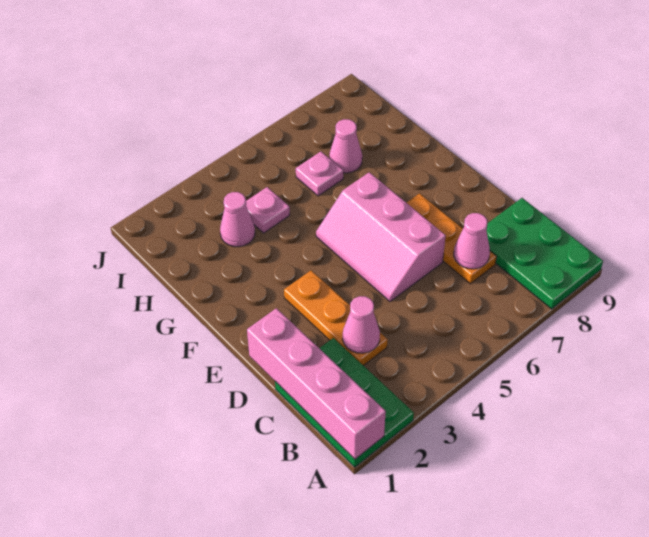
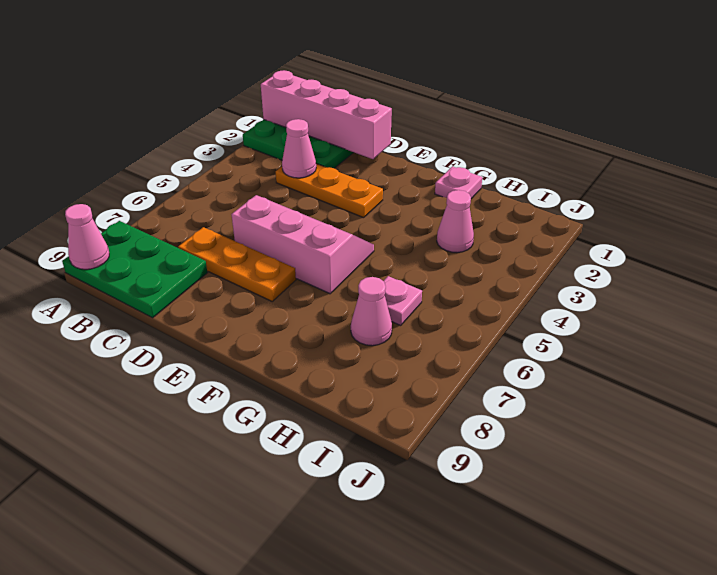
pink cone C7 level 2 -> pink cone A9 level 2
pink plate H4 level 1 -> pink plate G1 level 1

